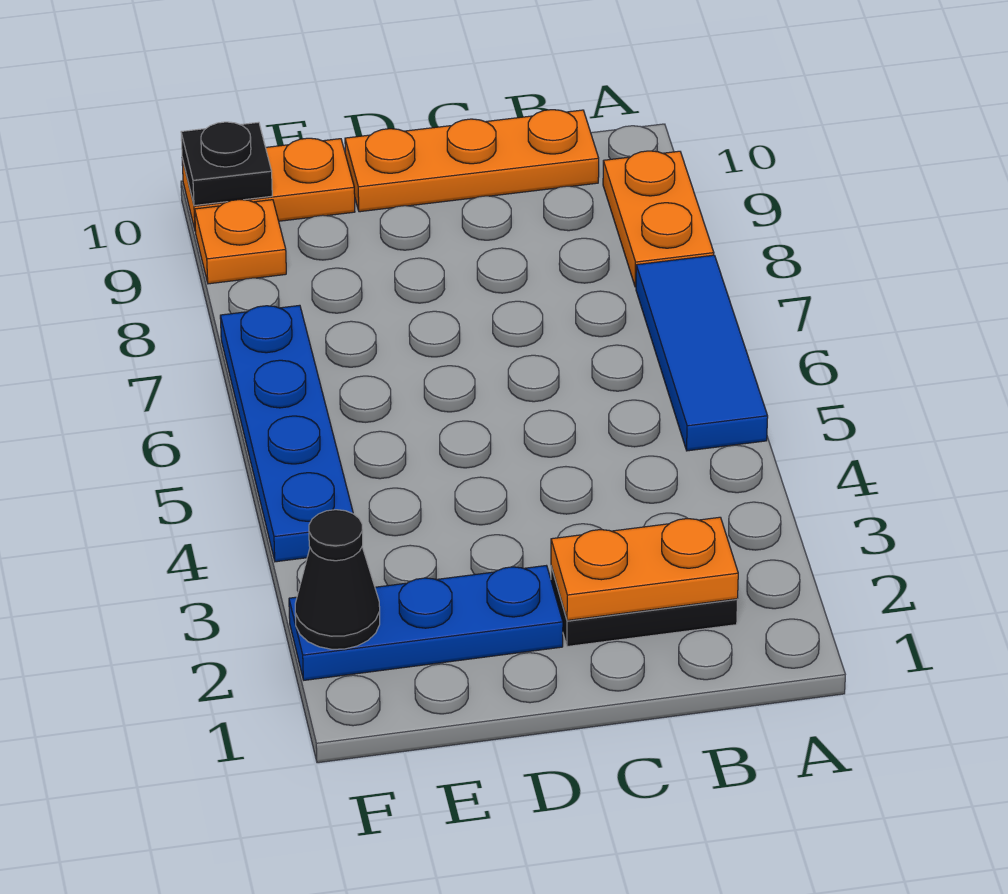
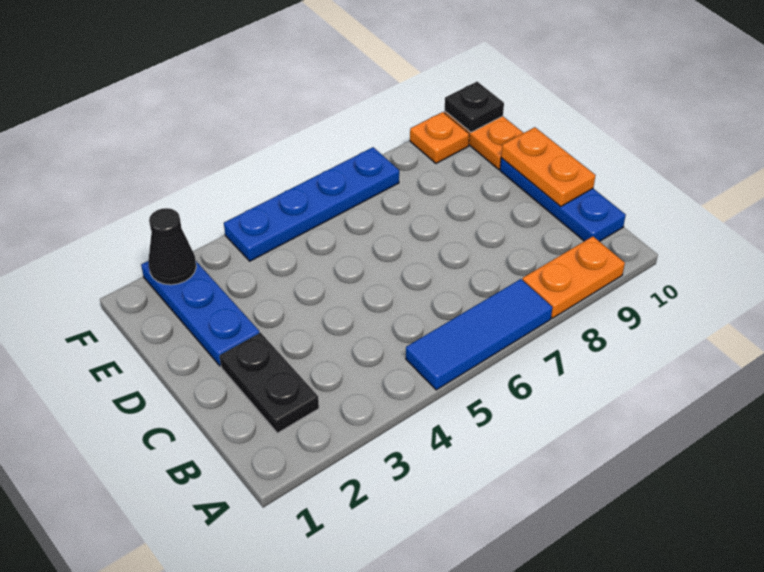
orange plate B2:C2 level 2 -> orange plate C10:D10 level 2
orange plate B10:D10 level 1 -> blue plate B10:D10 level 1

